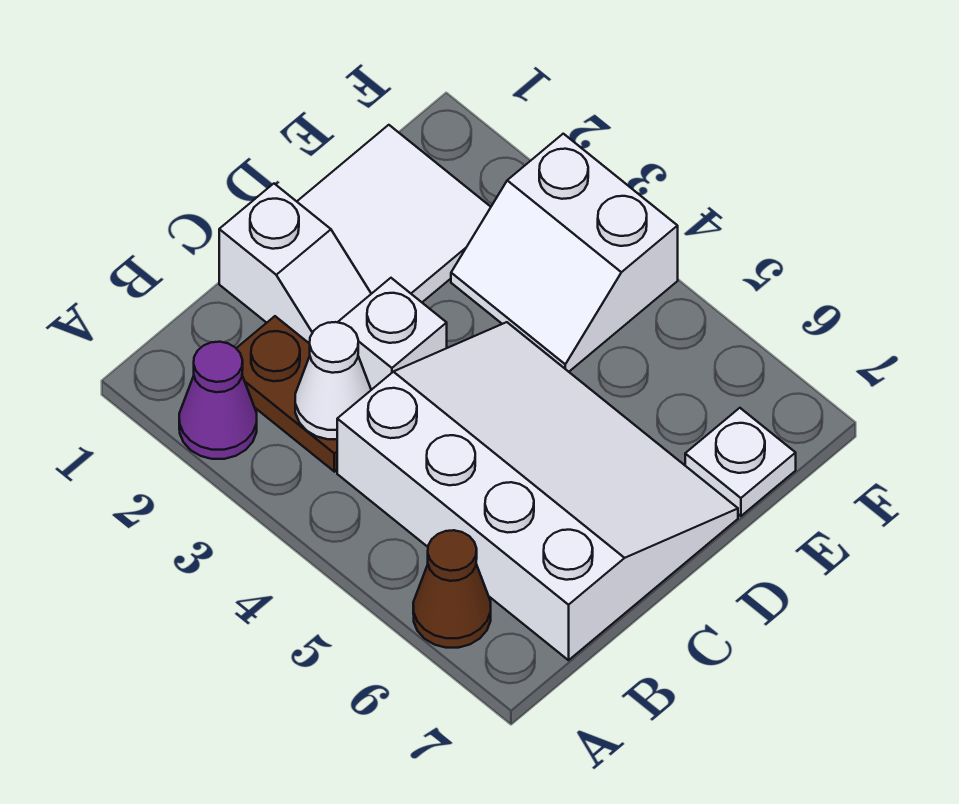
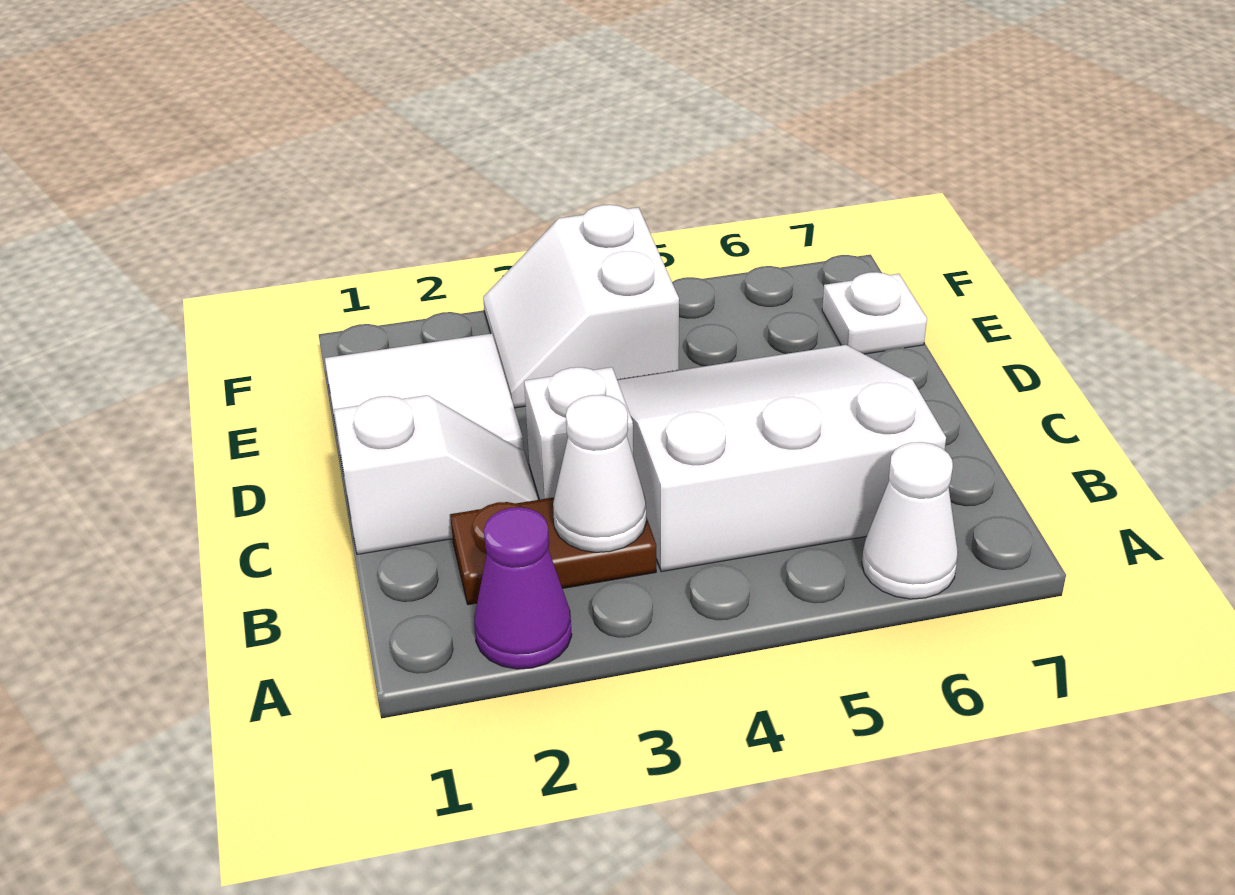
brown cone A6 level 1 -> white cone A6 level 1
white slope B4:D7 level 1 top B -> white slope B4:D6 level 1 top B
white slope E3:F4 level 1 top F -> white slope E3:F4 level 1 top 4

